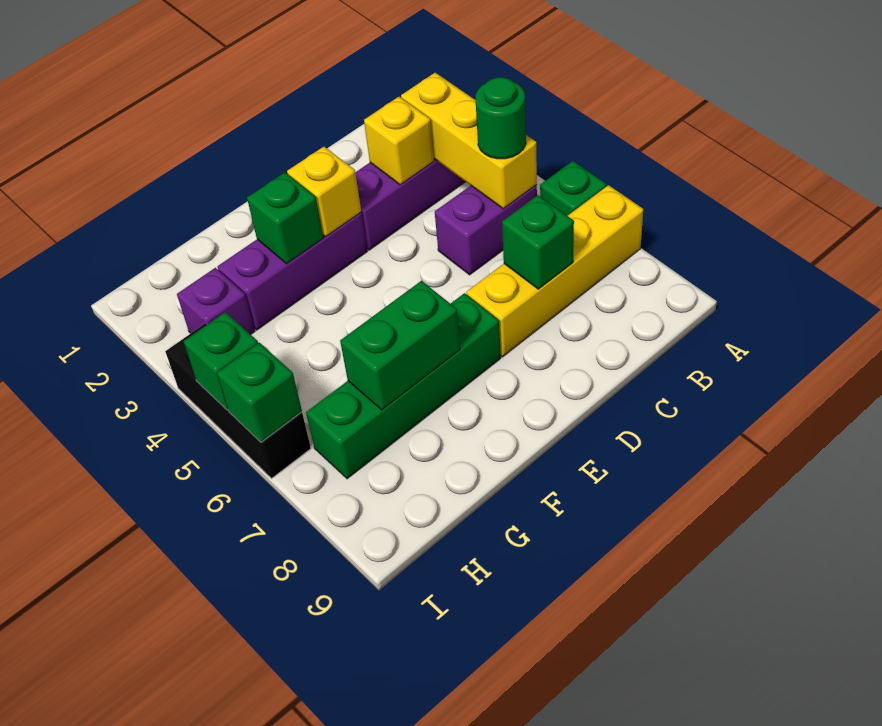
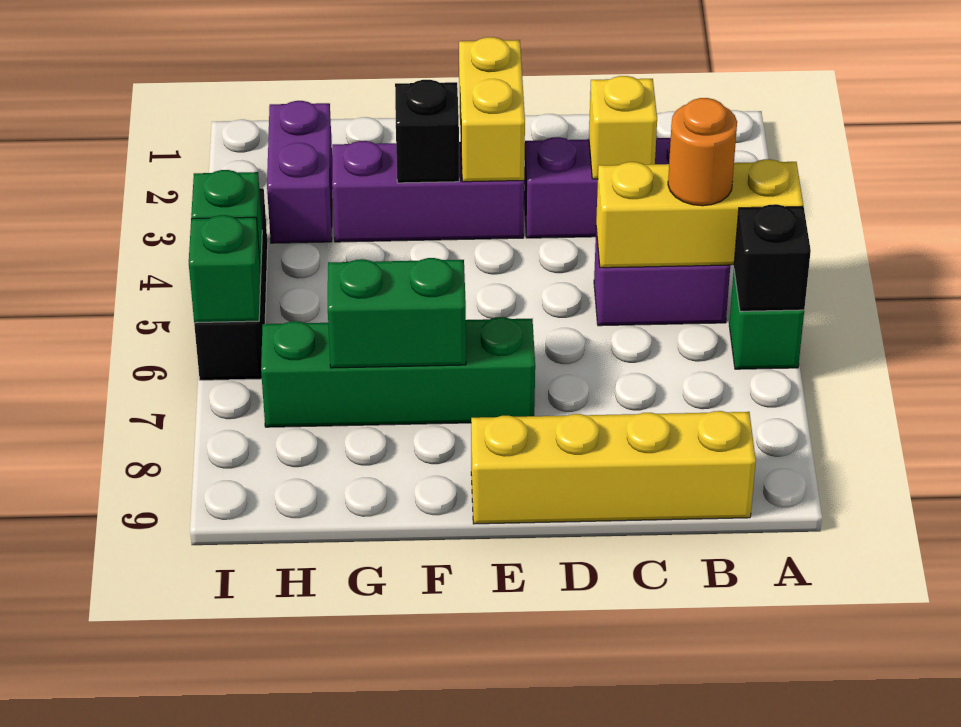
none -> black brick A6 level 2
yellow brick A7:D7 level 1 -> yellow brick B9:E9 level 1
yellow brick B3:B5 level 2 -> yellow brick A5:C5 level 2
green round brick B5 level 3 -> orange round brick B5 level 3
green brick C7 level 2 -> none
yellow brick E3 level 2 -> yellow brick E2:E3 level 2
green brick F3 level 2 -> black brick F3 level 2
purple brick H3 level 1 -> purple brick H2:H3 level 1

